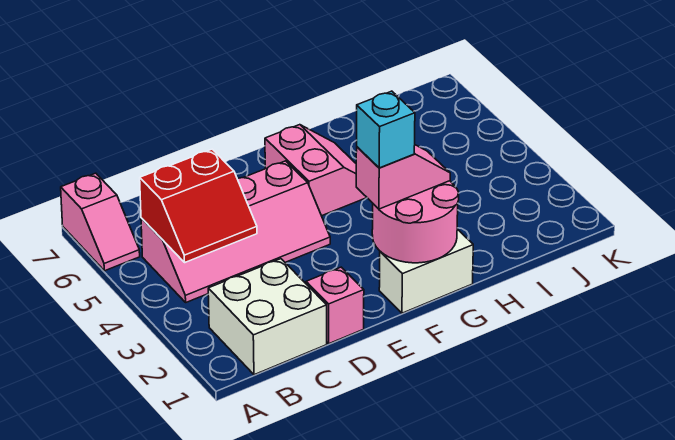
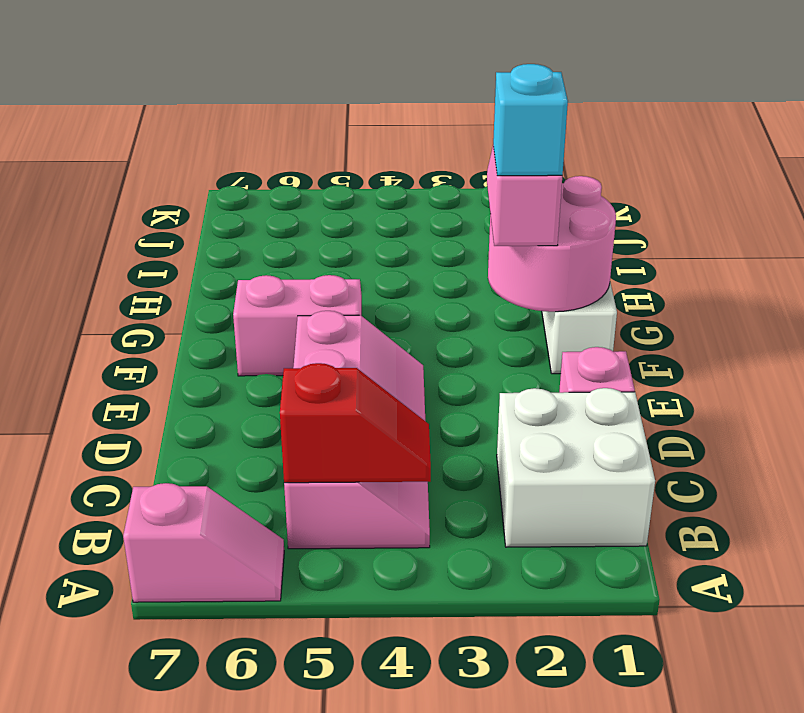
red slope B4:C5 level 2 top 5 -> red slope B4:B5 level 2 top 5

